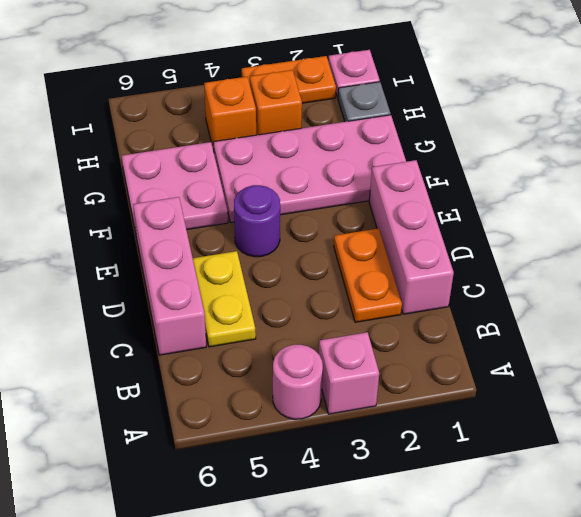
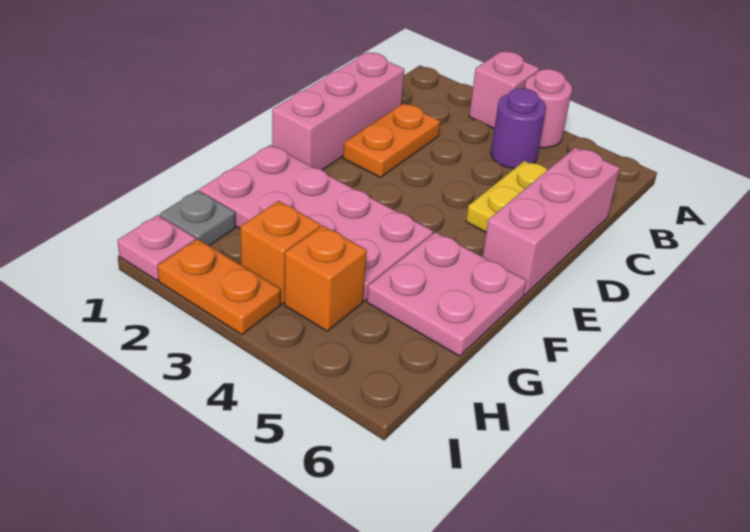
purple round brick E4 level 1 -> purple round brick B4 level 1

